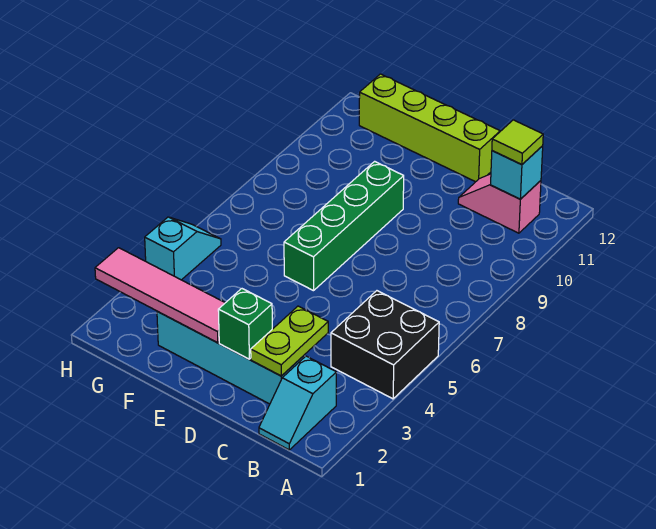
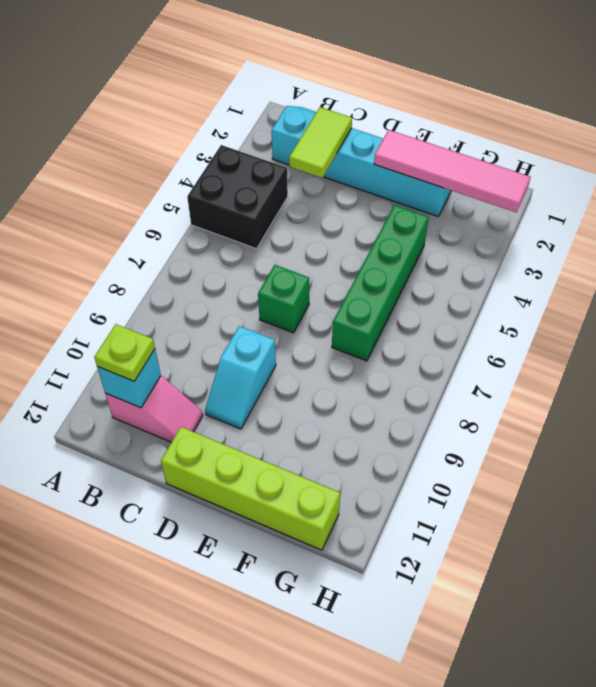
lime tile B11 level 3 -> lime plate B11 level 3
lime plate C2:C3 level 2 -> lime tile C2:C3 level 2
green brick D2 level 2 -> green brick D7 level 1
green brick E6:E9 level 1 -> green brick F4:F7 level 1
cyan slope H4:H5 level 1 top 4 -> cyan slope D9:D10 level 1 top 9

